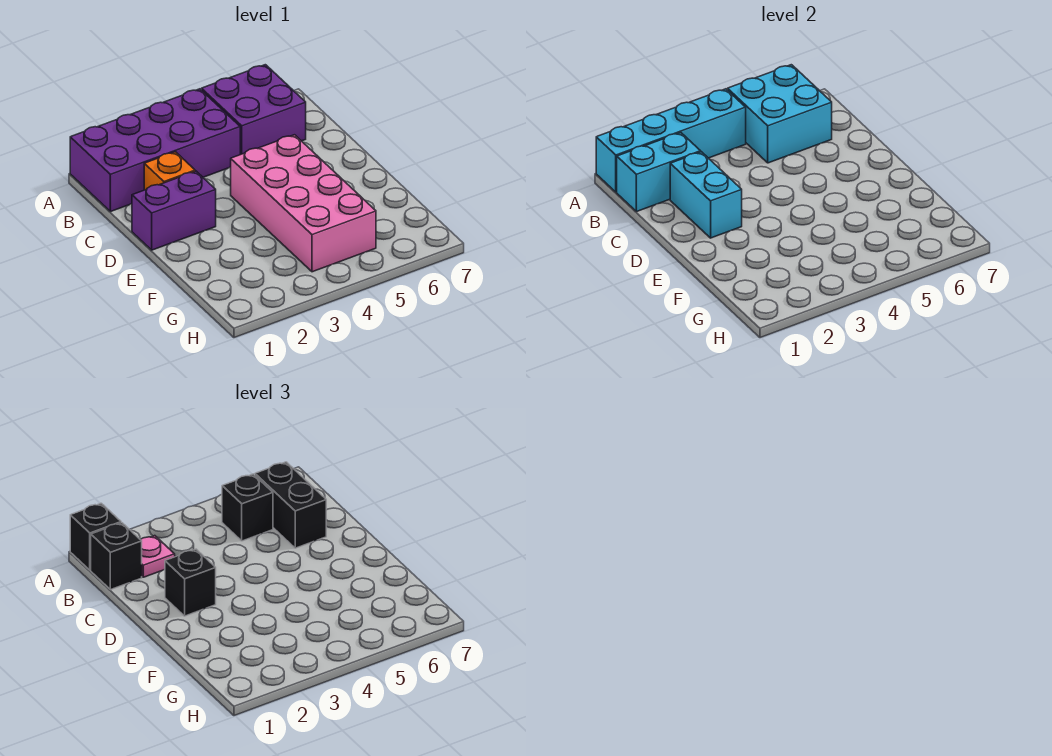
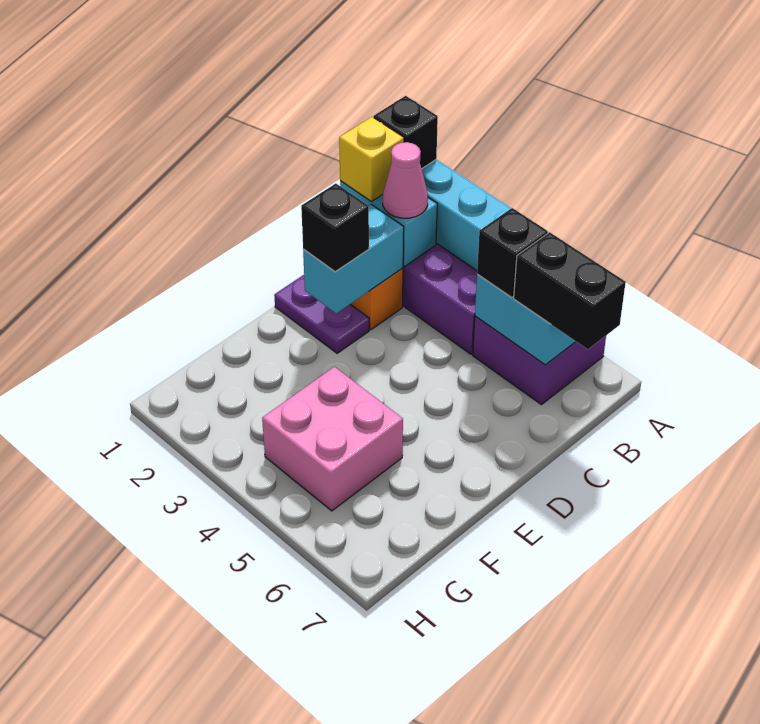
black brick B1 level 3 -> yellow brick B1 level 3
pink plate B2 level 3 -> pink cone B2 level 3
black brick B6:C6 level 3 -> black brick B6:B7 level 3
purple brick D1:D2 level 1 -> purple plate D1:D2 level 1
pink brick D4:G5 level 1 -> pink brick F4:G5 level 1

